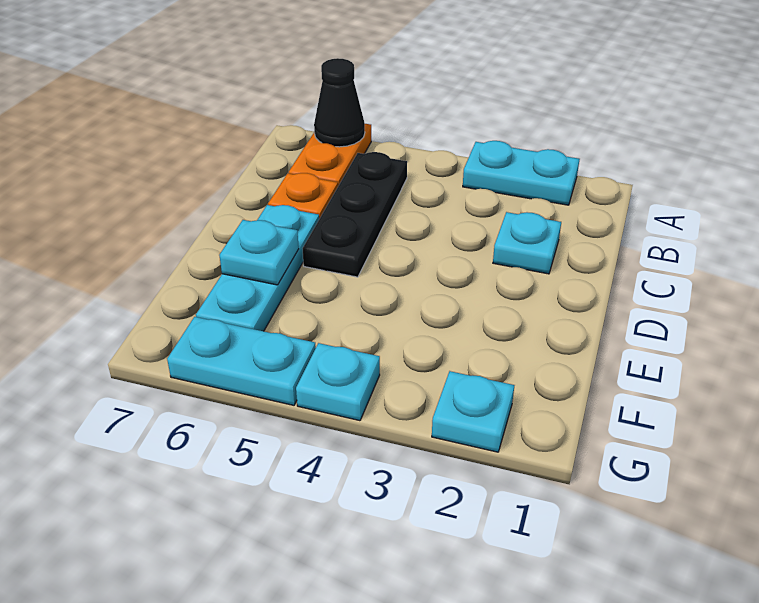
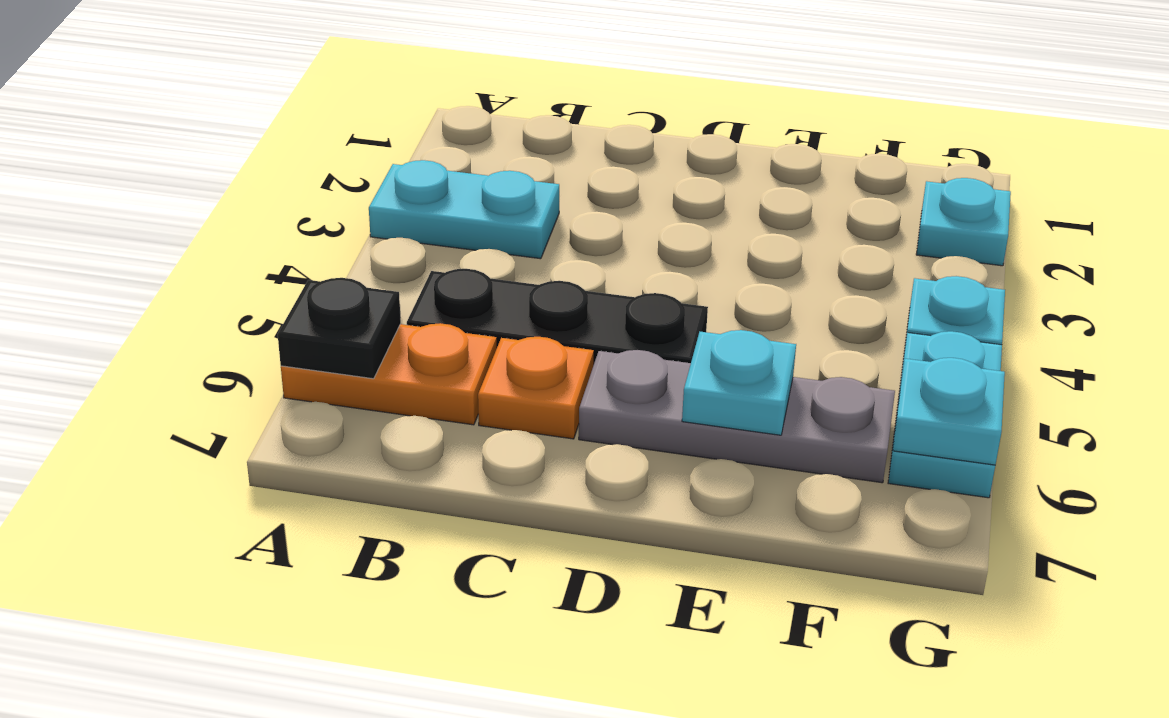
cyan plate A2:A3 level 1 -> cyan plate A3:B3 level 1
black cone A6 level 2 -> black plate A6 level 2
cyan plate C2 level 1 -> cyan plate G6 level 2
cyan plate D6:F6 level 1 -> grey plate D6:F6 level 1

